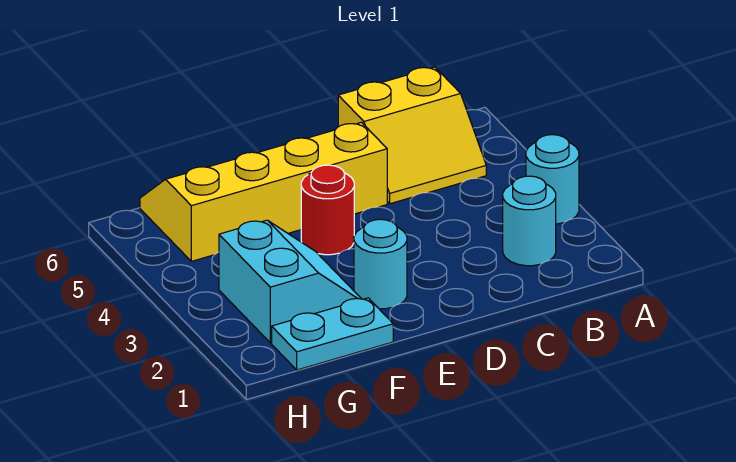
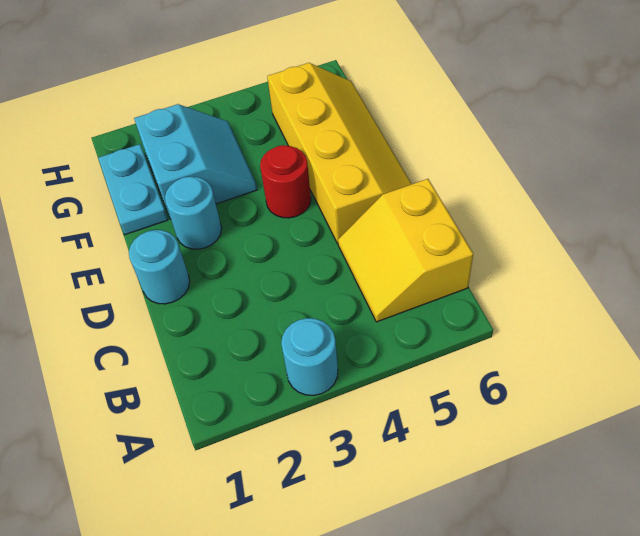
cyan round brick B2 level 1 -> cyan round brick D1 level 1
cyan slope F2:G3 level 1 top G -> cyan slope F2:G3 level 1 top 2

